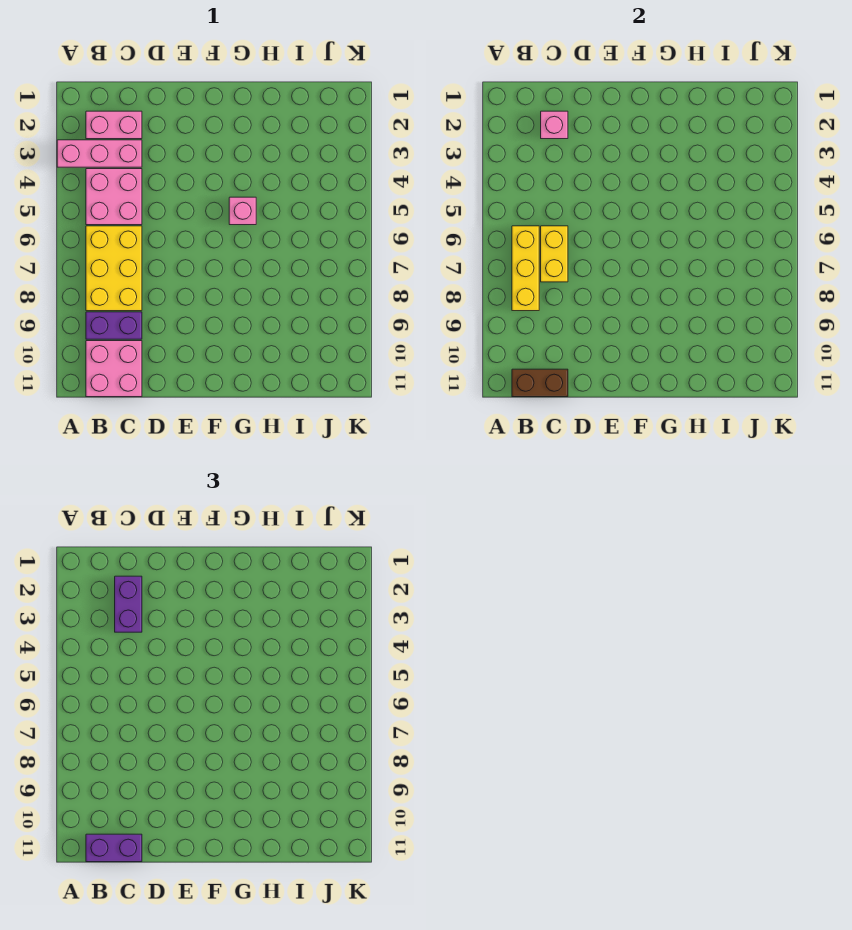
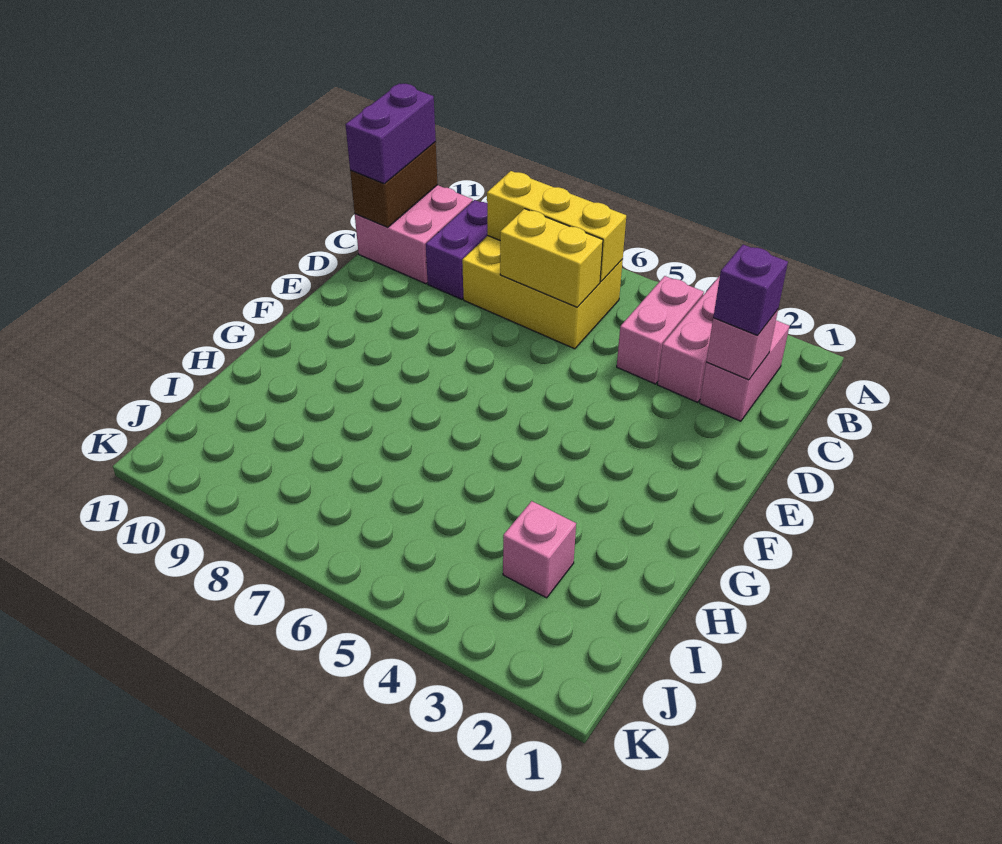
pink brick B4:C5 level 1 -> pink brick B4:C4 level 1
purple brick C2:C3 level 3 -> purple brick C2 level 3
pink brick G5 level 1 -> pink brick I3 level 1

